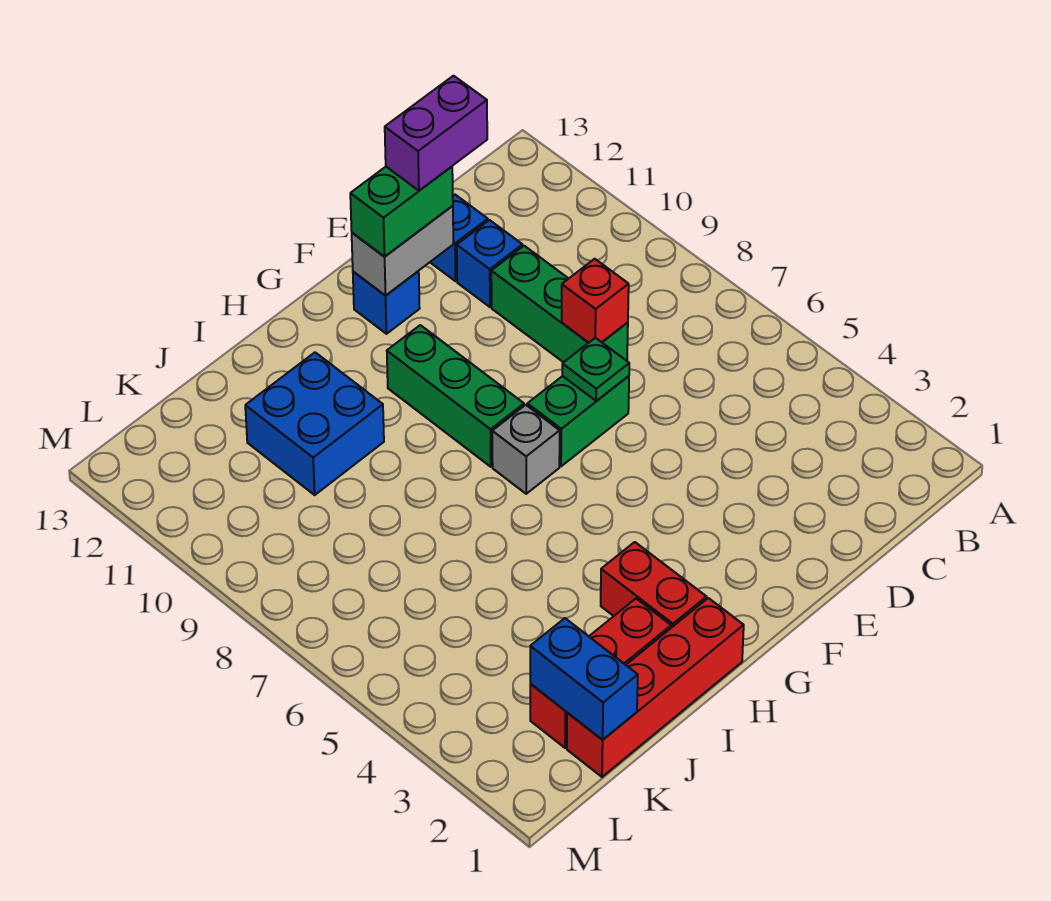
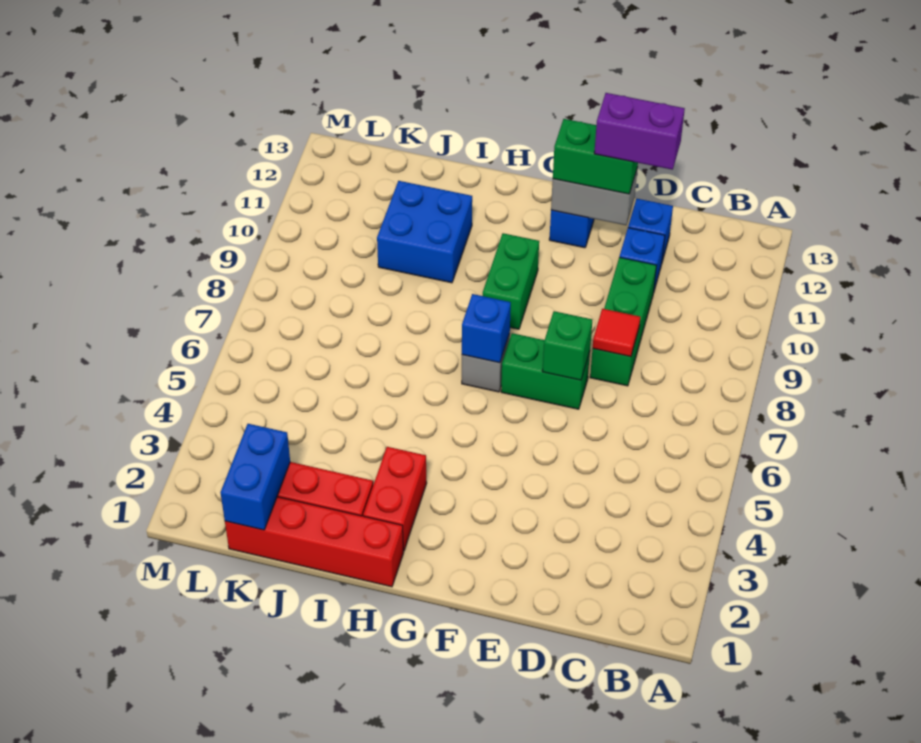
red brick D8 level 2 -> red tile D8 level 2
green plate E7 level 2 -> green brick E7 level 2
none -> blue brick G7 level 2
green brick G8:G10 level 1 -> green brick G9:G10 level 1

